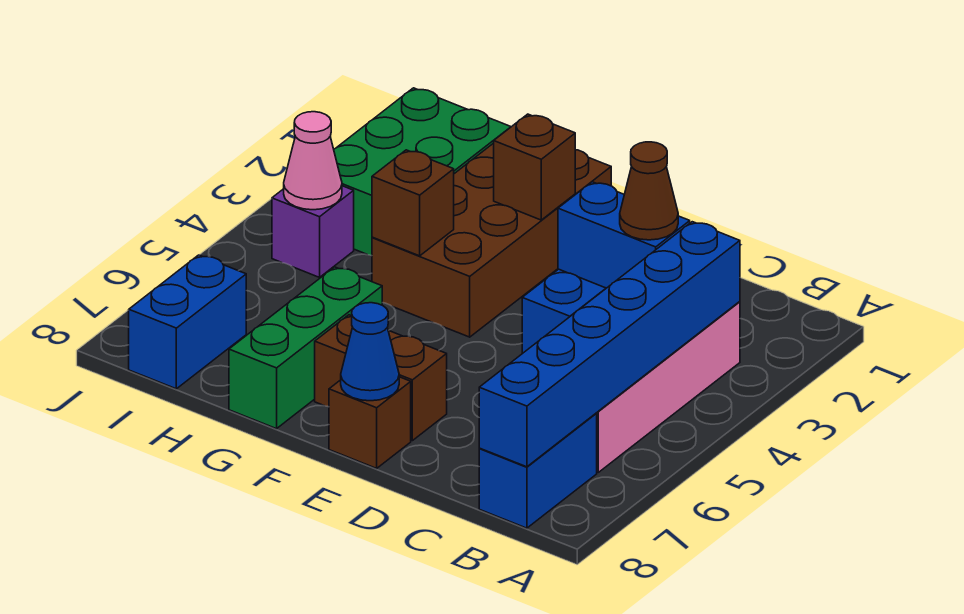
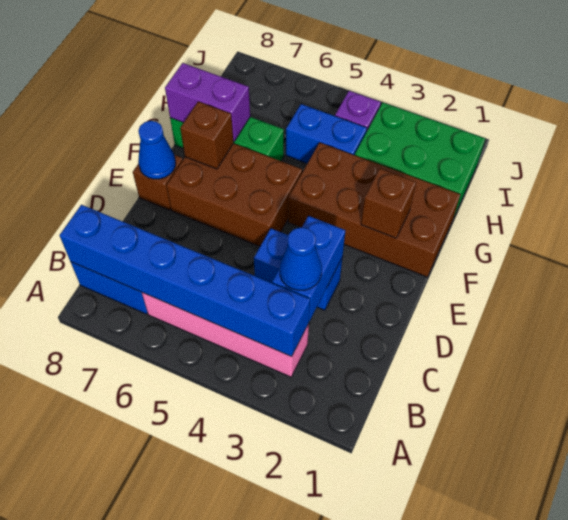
brown cone C3 level 3 -> blue cone C3 level 3
brown brick E7:F7 level 1 -> brown brick E5:F7 level 1
brown brick G4 level 2 -> brown brick F7 level 2
none -> purple brick G7:G8 level 2
pink cone I4 level 2 -> none
blue brick I7:I8 level 1 -> blue brick H4:H5 level 1

